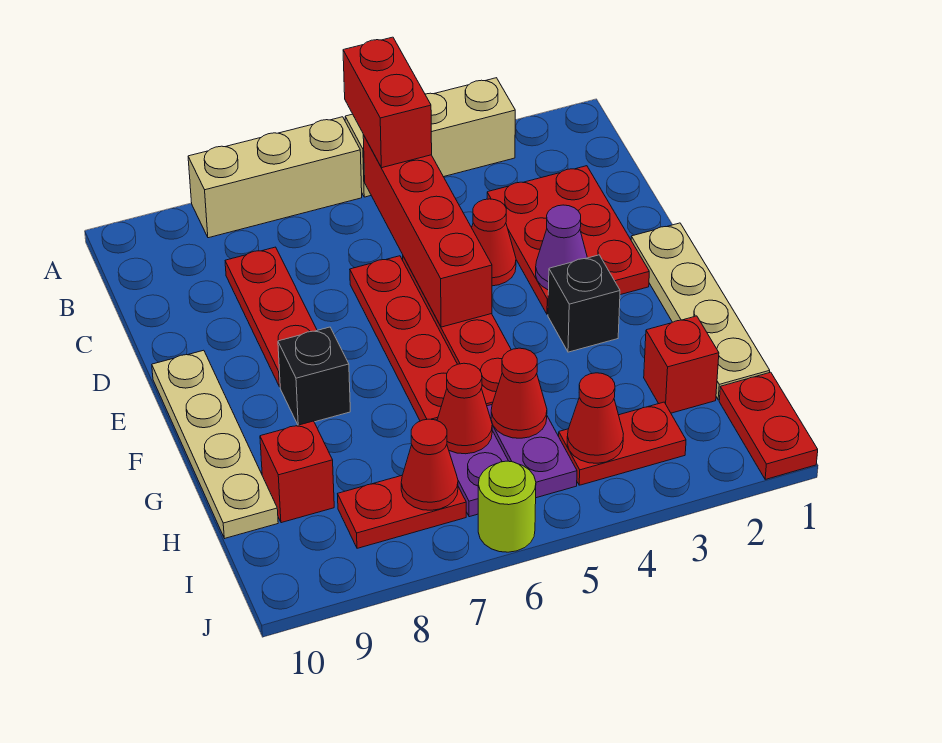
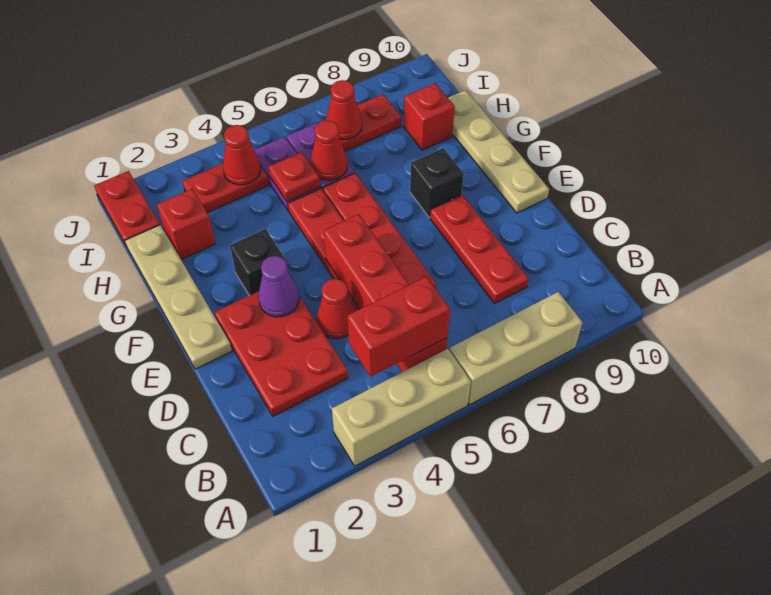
red brick A5:B5 level 3 -> red brick B4:B5 level 3
red cone H5 level 2 -> red plate H5 level 2
lime round brick J6 level 1 -> none

